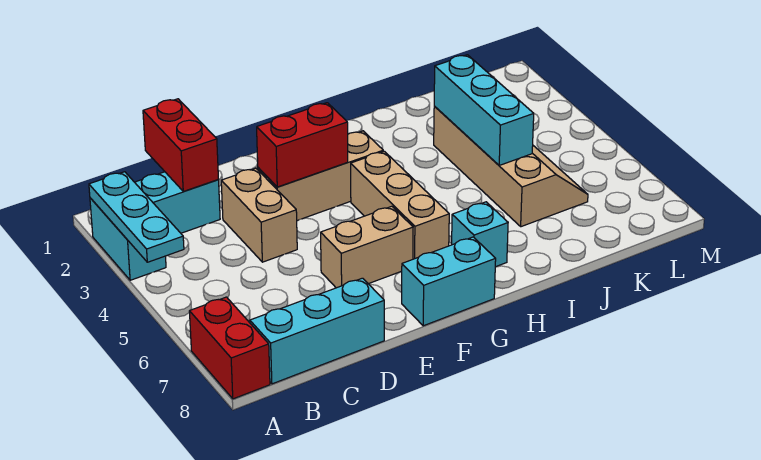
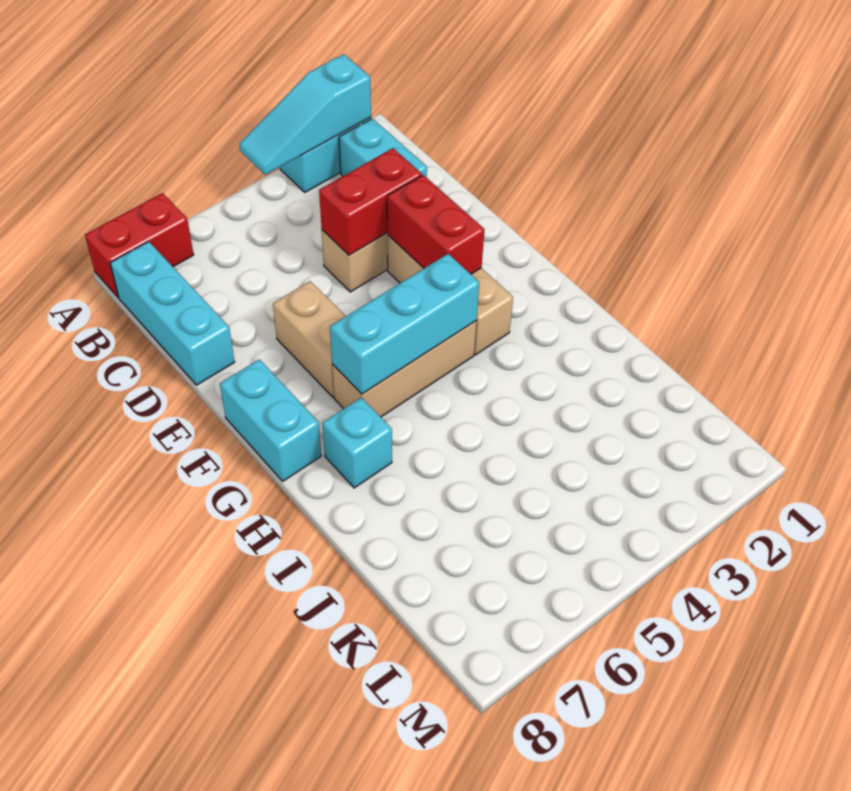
cyan plate A2:A4 level 2 -> cyan slope A2:A4 level 2 top 2
red brick C1:C2 level 2 -> red brick D3:D4 level 2
tan slope J3:K6 level 1 top J -> none
cyan brick J3:J5 level 2 -> cyan brick G4:G6 level 2

